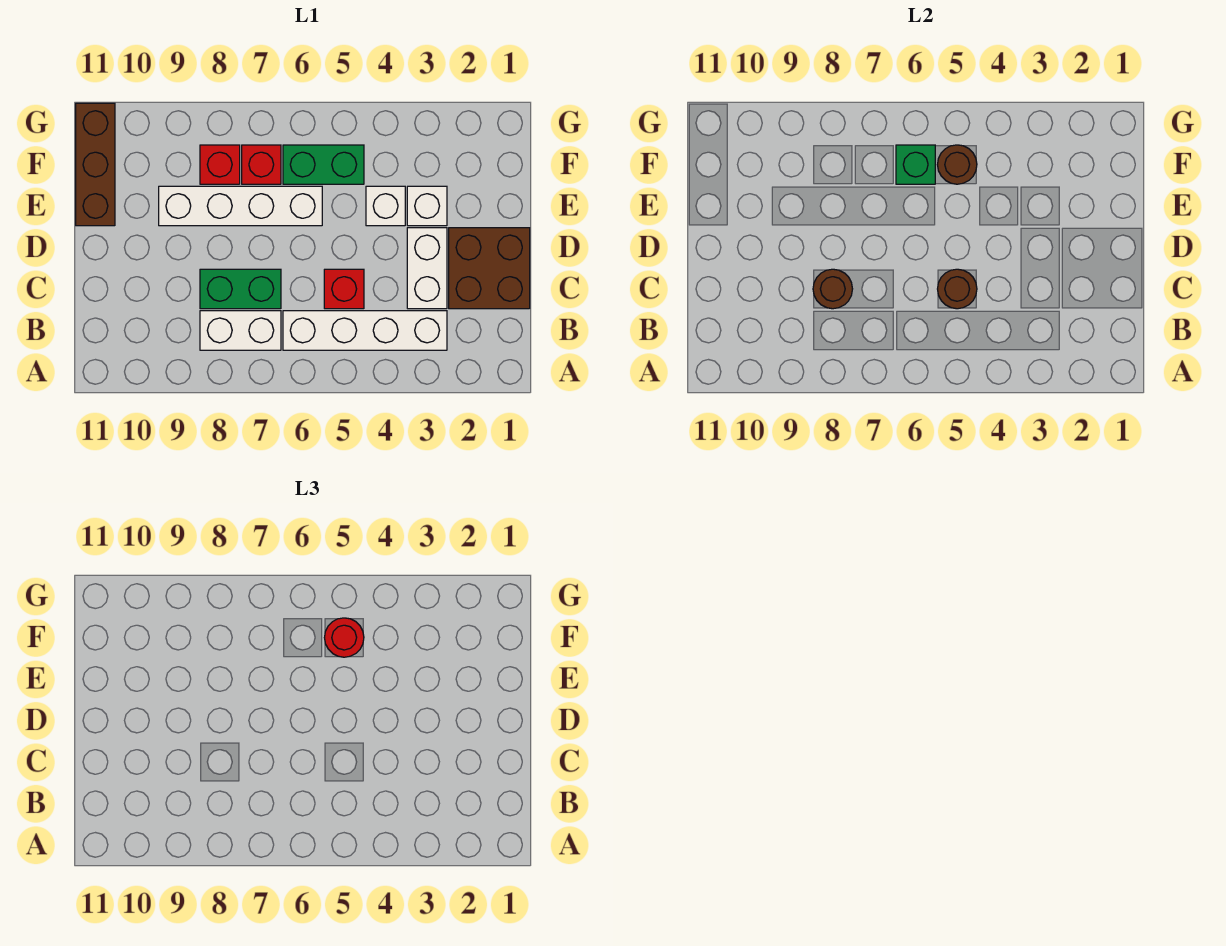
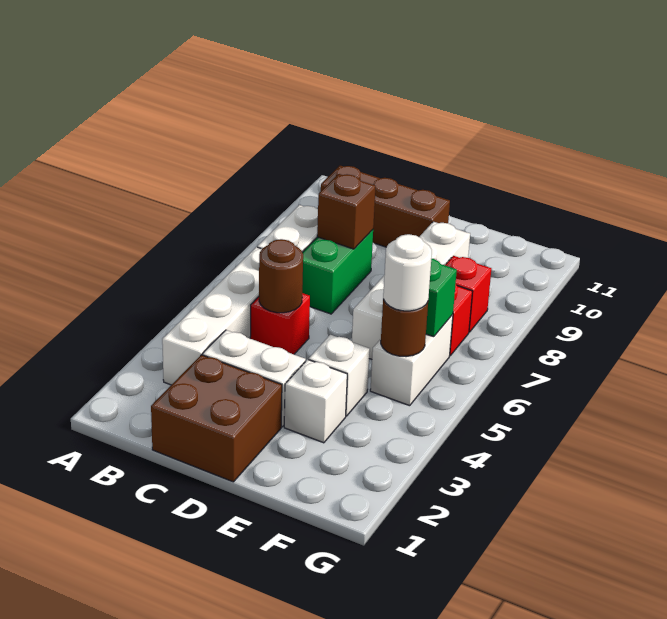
brown round brick C8 level 2 -> brown brick C8 level 2
brown brick E11:G11 level 1 -> brown brick B10:D10 level 1
green brick F5:F6 level 1 -> white brick F5:F6 level 1
red round brick F5 level 3 -> white round brick F5 level 3

